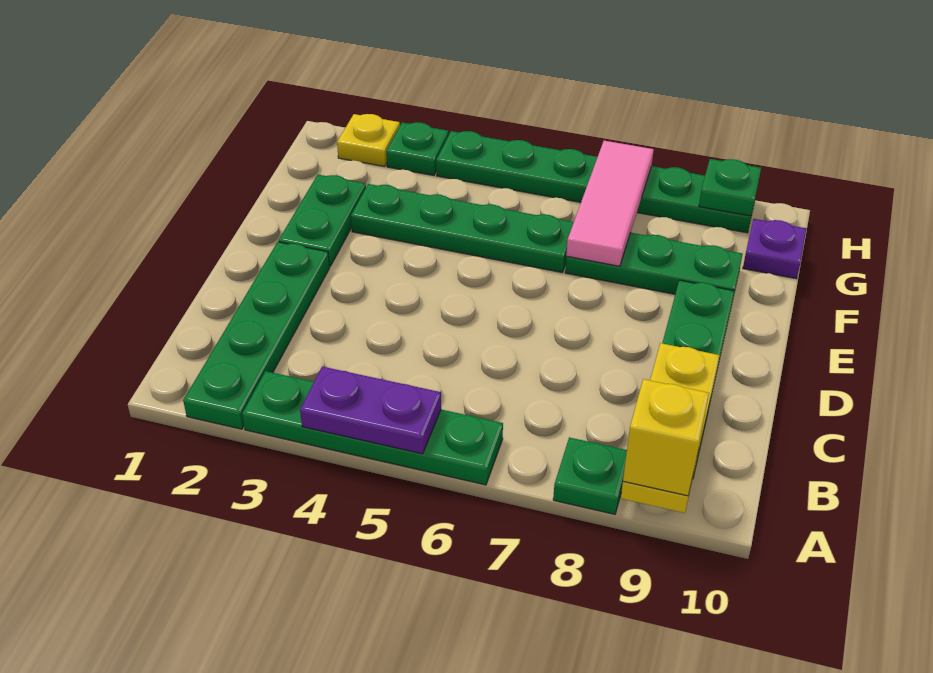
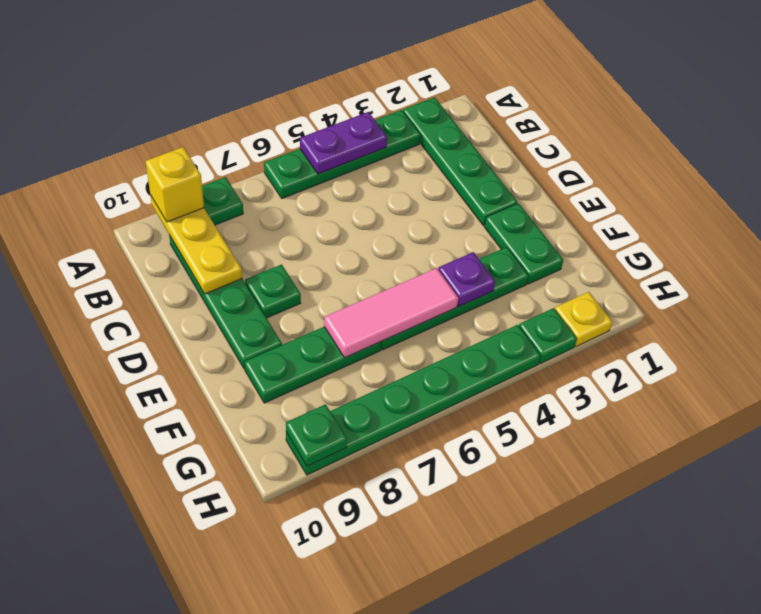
none -> green plate D8 level 1
pink tile F7:H7 level 2 -> pink tile F5:F7 level 2
purple plate G10 level 1 -> purple plate F4 level 2

